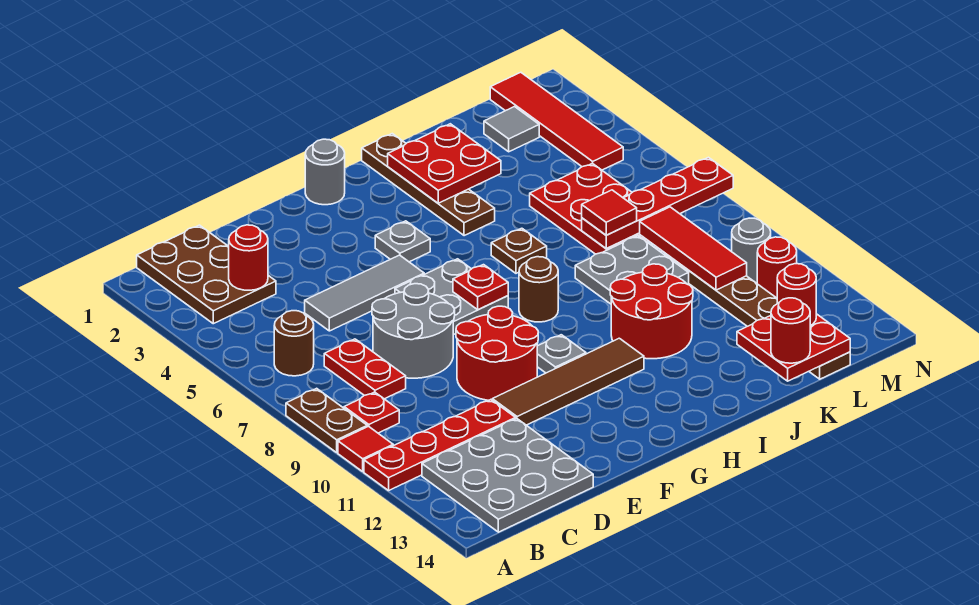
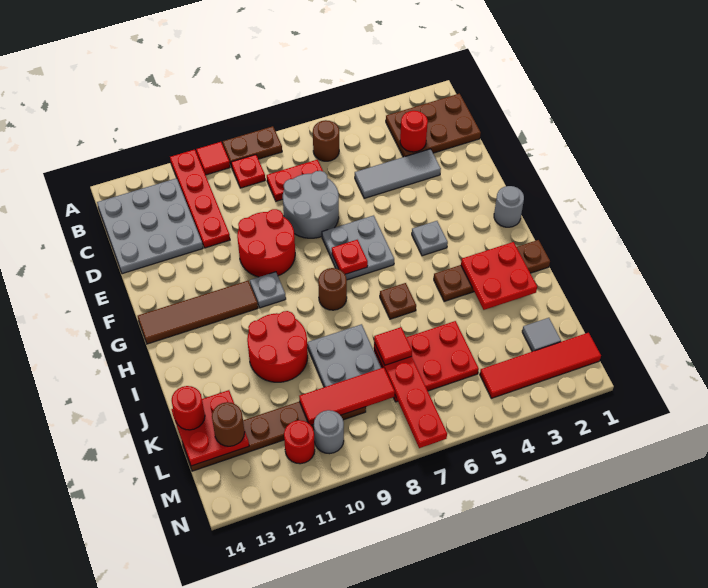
grey tile D5:F5 level 1 -> grey tile D3:D5 level 1
brown tile E11:H11 level 1 -> brown tile G11:G14 level 1
red round brick L13 level 3 -> brown round brick L13 level 3

